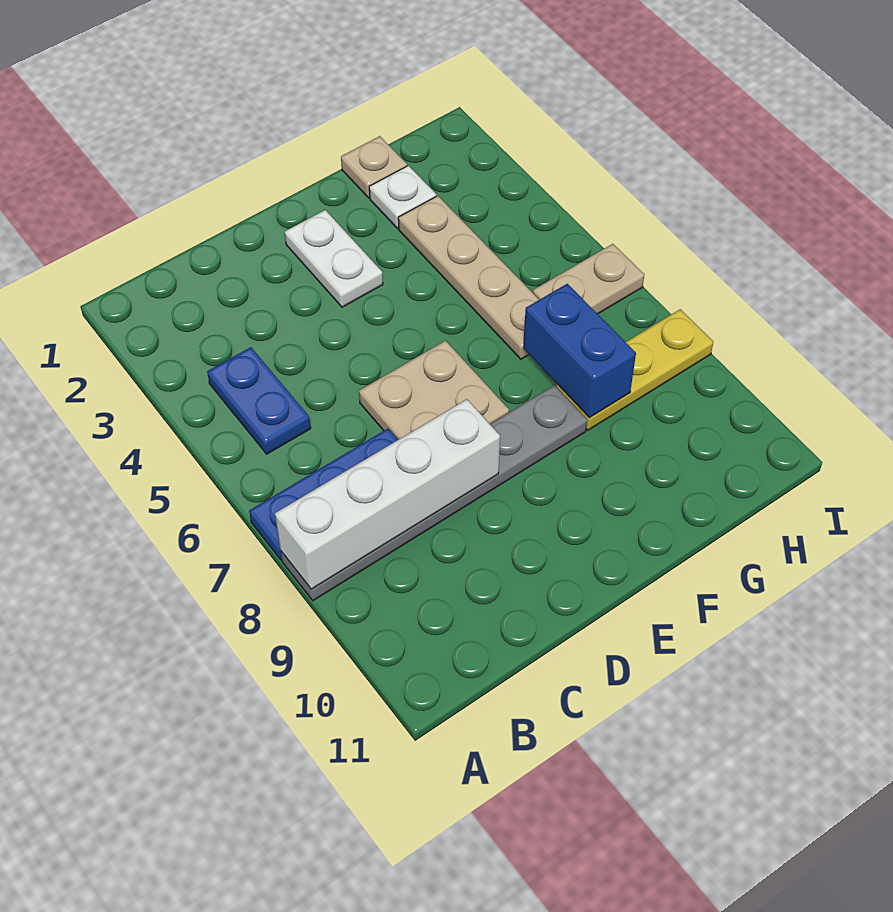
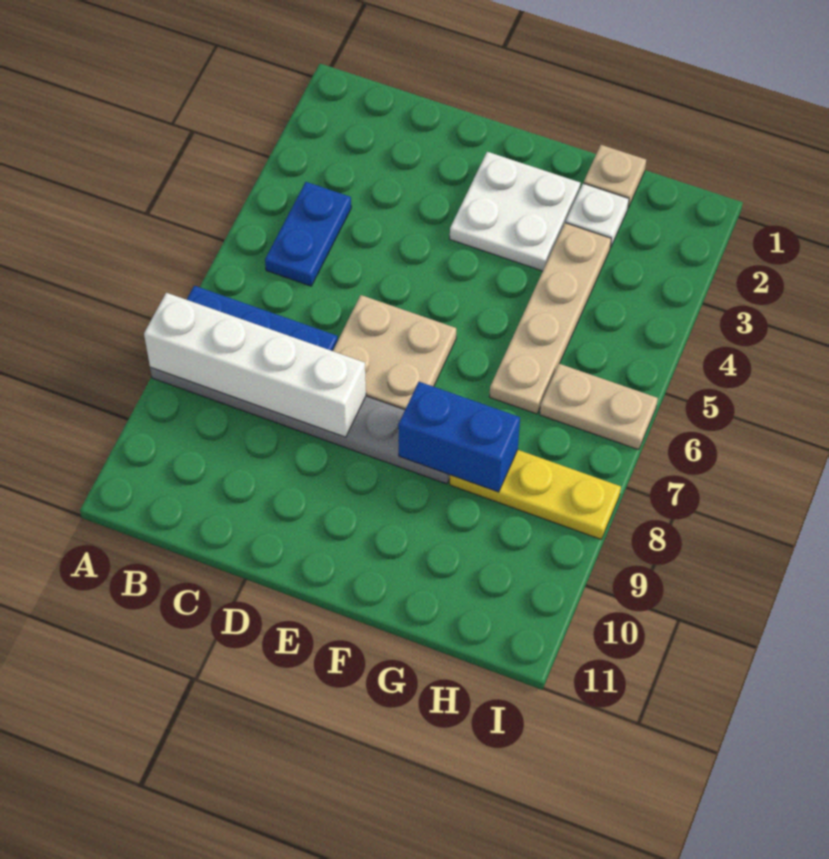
white plate E2:E3 level 1 -> white plate E2:F3 level 1
blue brick G7:G8 level 2 -> blue brick F8:G8 level 2

